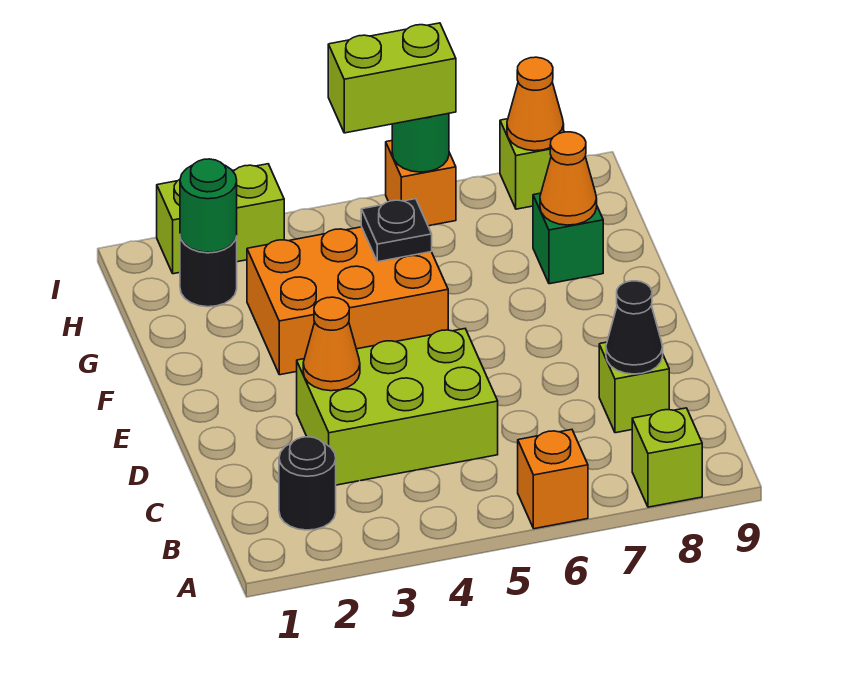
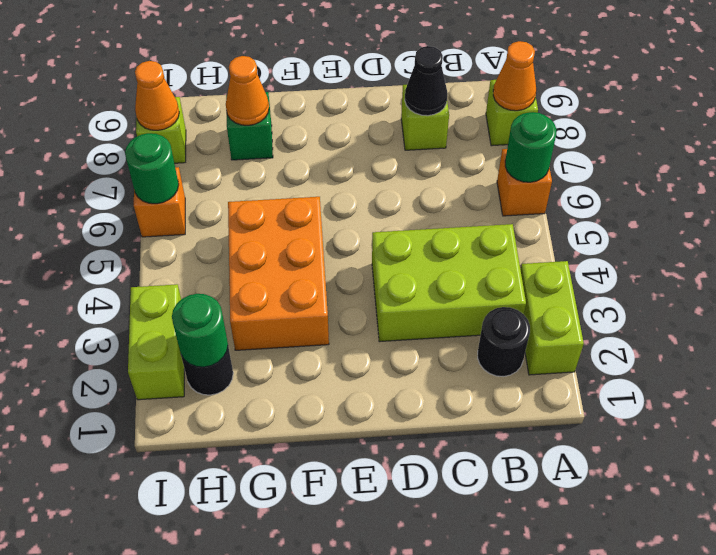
none -> green round brick A6 level 2
lime brick C3:D5 level 1 -> lime brick B3:D4 level 1
orange cone D3 level 2 -> orange cone A8 level 2
black plate G5 level 2 -> none
lime brick I5:I6 level 3 -> lime brick A2:A3 level 1

